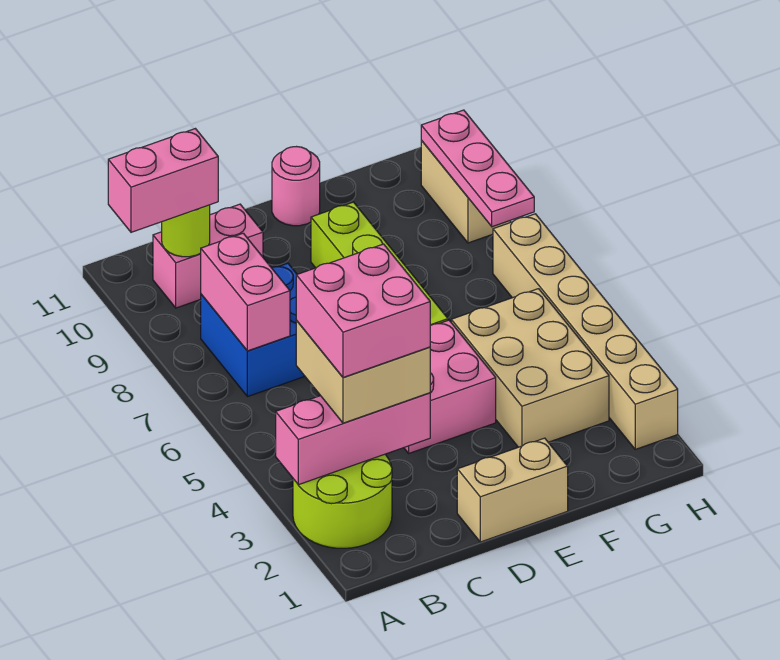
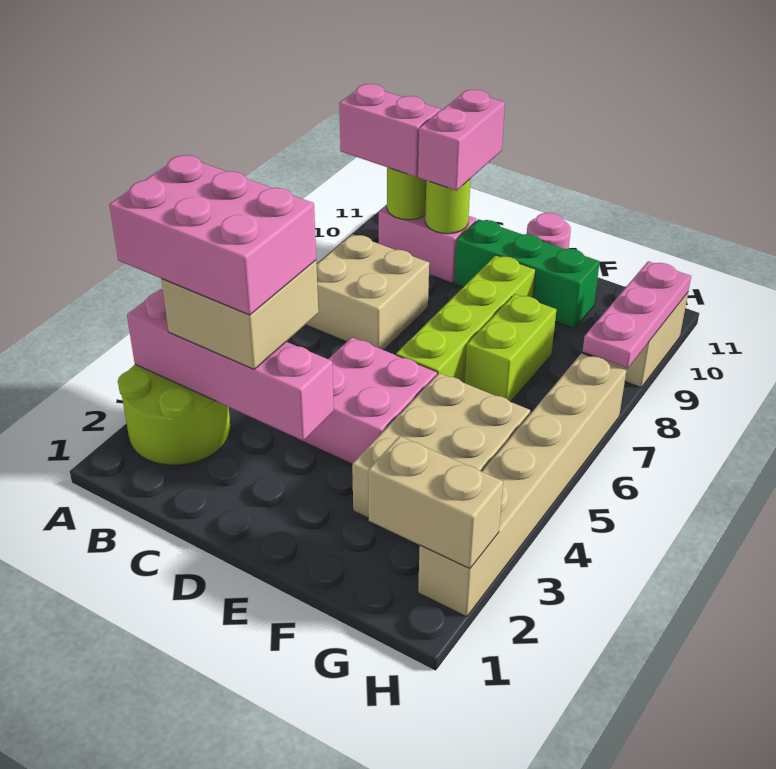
pink brick A3:C3 level 2 -> pink brick A3:D3 level 2
pink brick B3:C4 level 4 -> pink brick A3:C4 level 4
blue brick B7:C8 level 1 -> tan brick B7:C8 level 1
pink brick B7:B8 level 2 -> pink brick C10:C11 level 3
none -> lime round brick C10 level 2
tan brick D1:E1 level 1 -> tan brick G2:H2 level 2
none -> green brick D10:F10 level 1
none -> lime brick F7:F8 level 1

